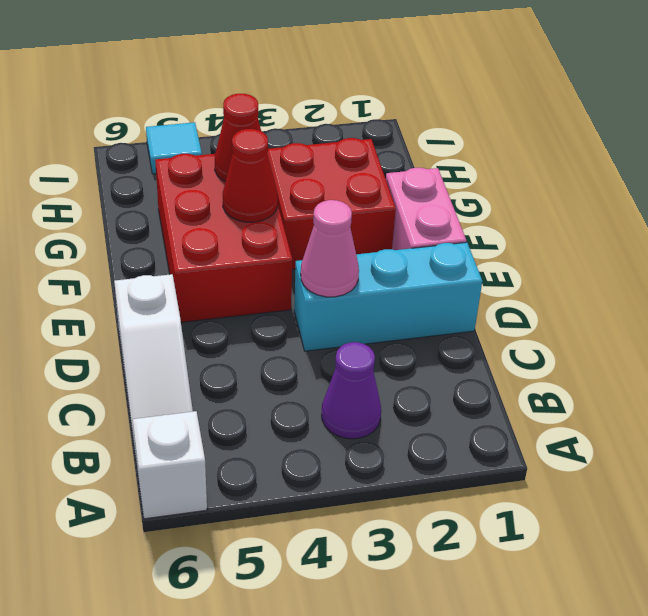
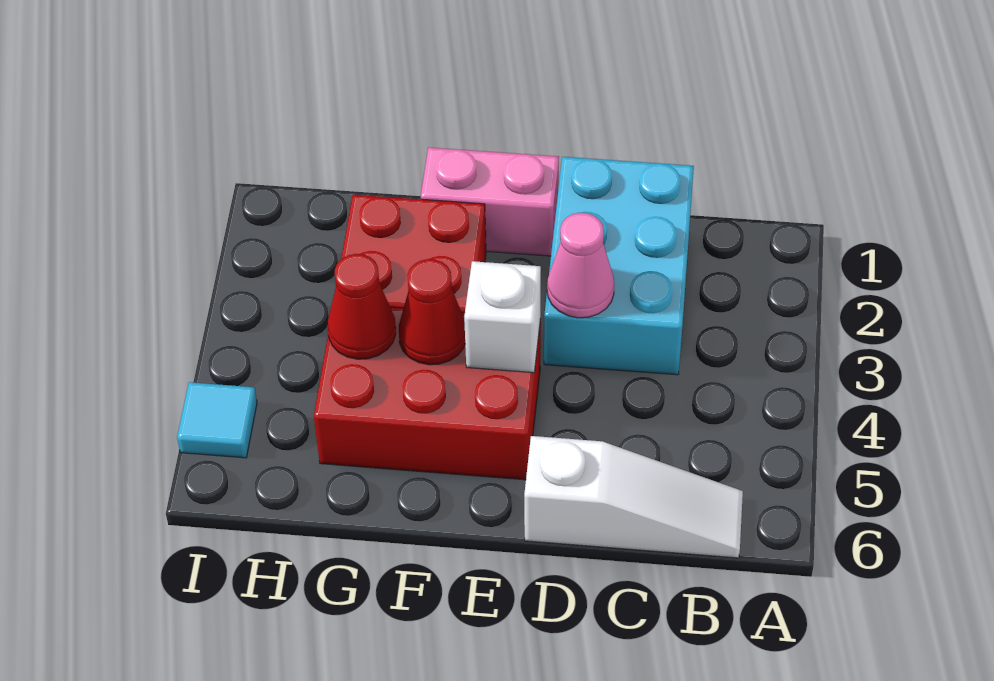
white brick A6 level 1 -> white brick E4 level 2
purple cone B3 level 1 -> none
cyan brick D1:D3 level 1 -> cyan brick C1:D3 level 1

